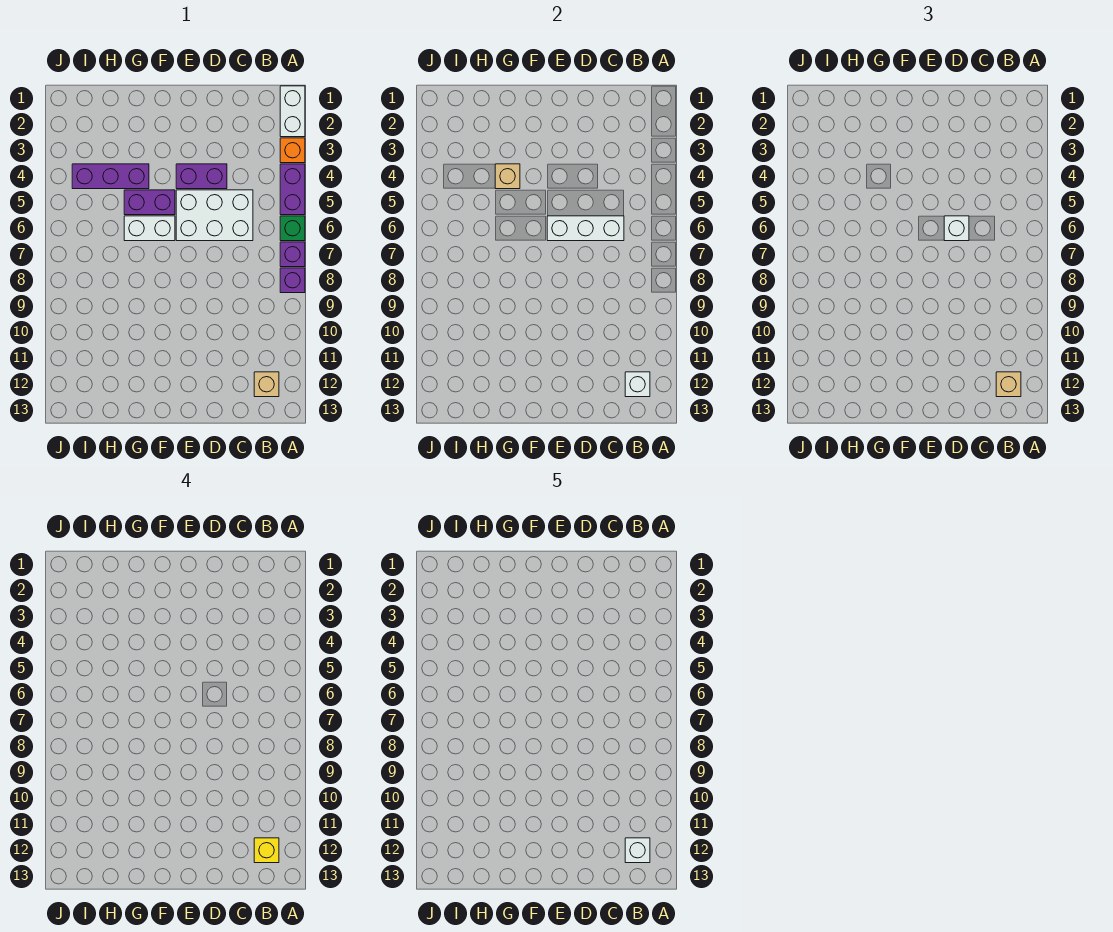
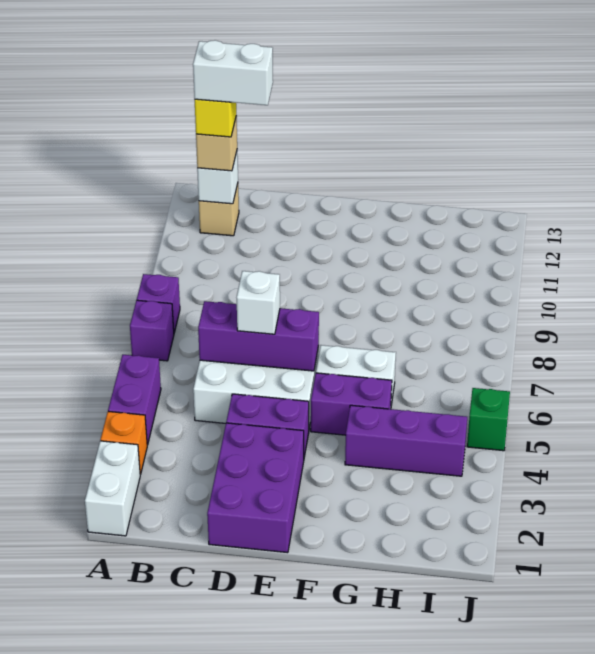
green brick A6 level 1 -> green brick J5 level 1
white brick B12 level 5 -> white brick B12:C12 level 5
white brick C6:E6 level 2 -> purple brick C6:E6 level 2
none -> purple brick D1:E3 level 1
tan brick G4 level 2 -> none

